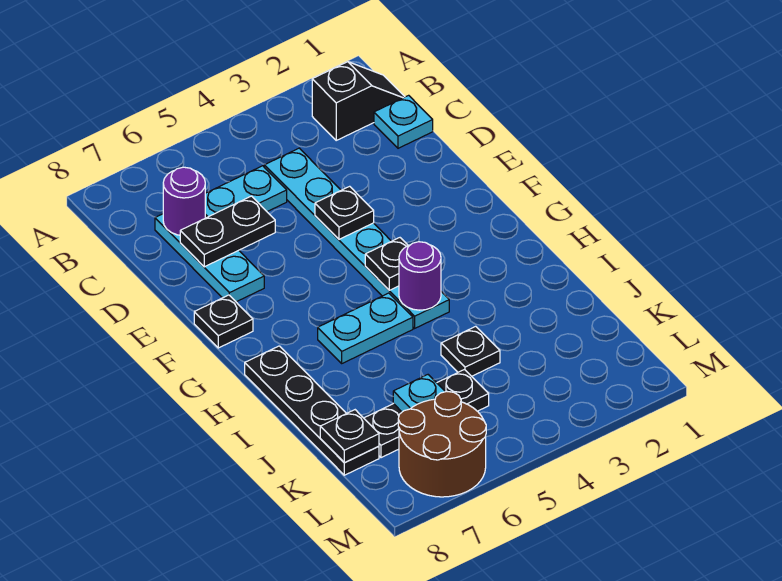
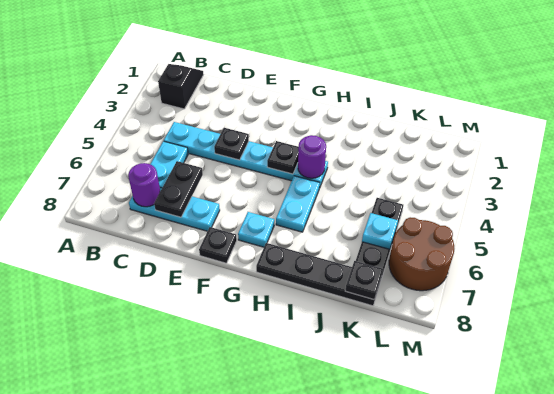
cyan plate C1 level 1 -> cyan plate G7 level 1
black plate J4 level 1 -> none

